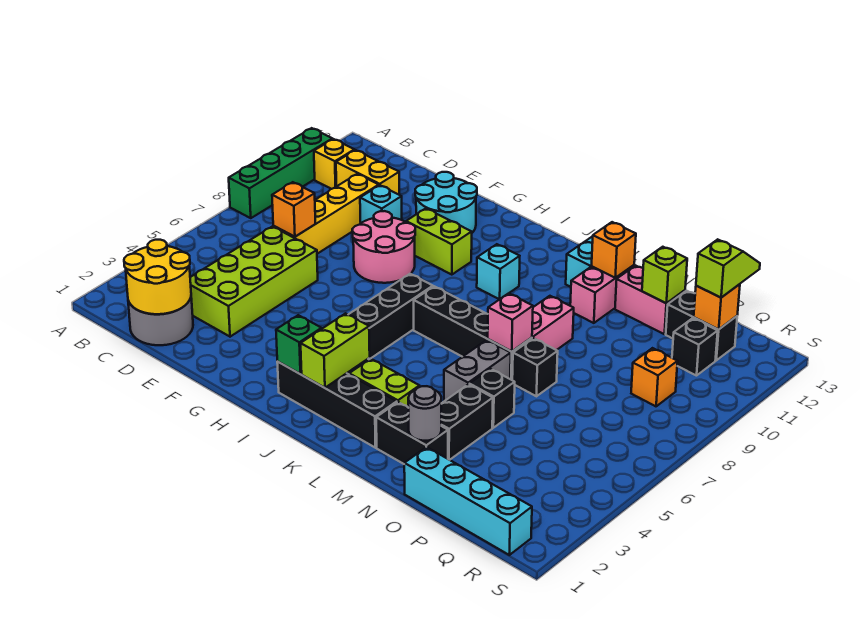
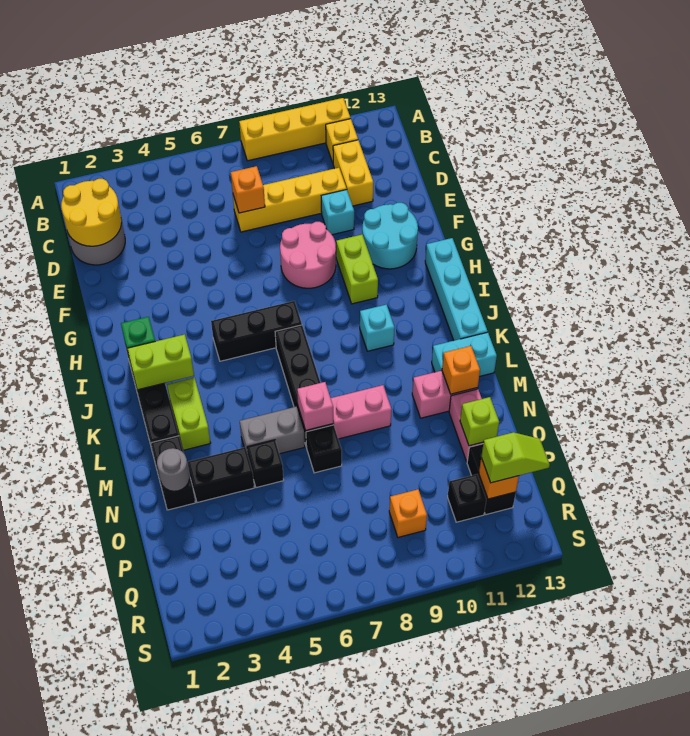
green brick A8:A11 level 1 -> yellow brick A8:A11 level 1
lime brick D3:E6 level 1 -> none
cyan brick O1:R1 level 1 -> cyan brick H13:K13 level 1

